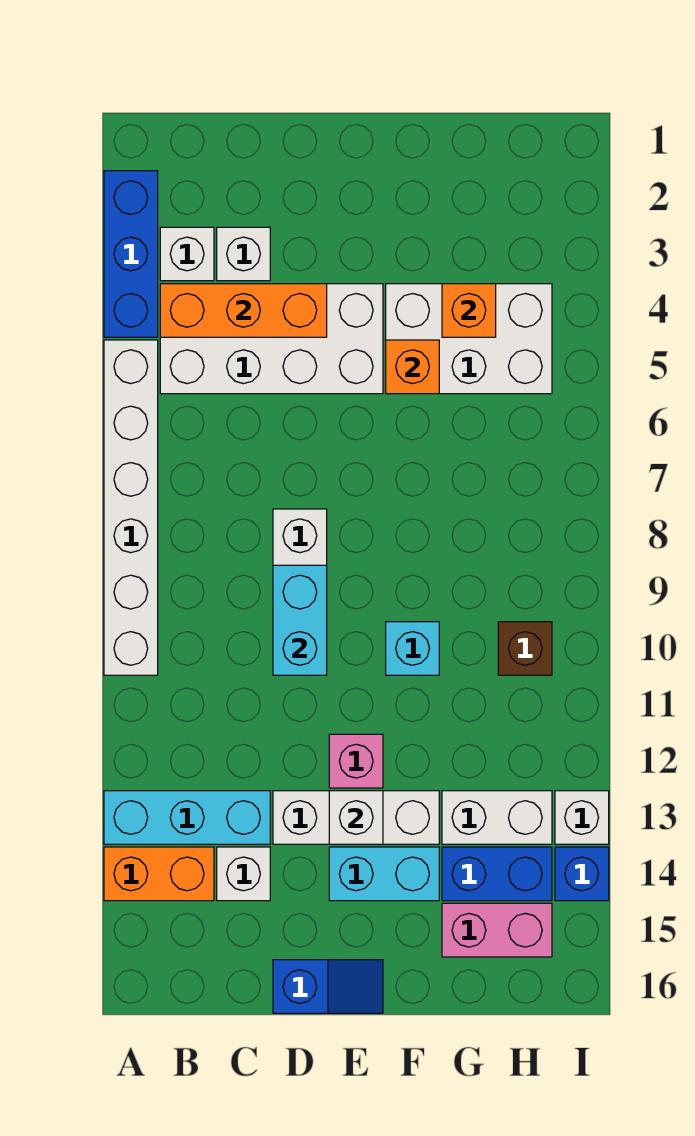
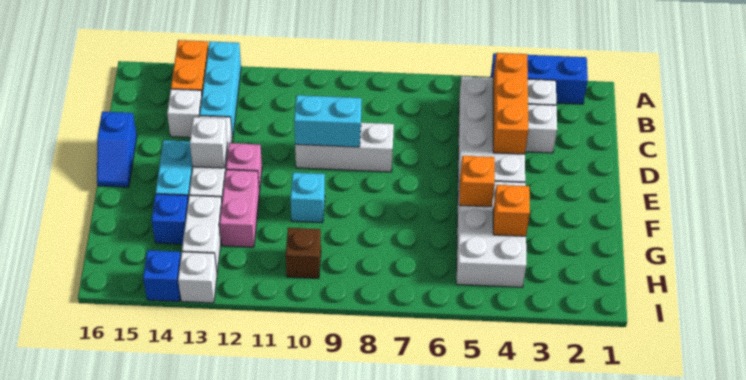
white brick A5:A10 level 1 -> none
blue brick G14:H14 level 1 -> blue brick G14 level 1
pink brick G15:H15 level 1 -> pink brick F12:G12 level 1

